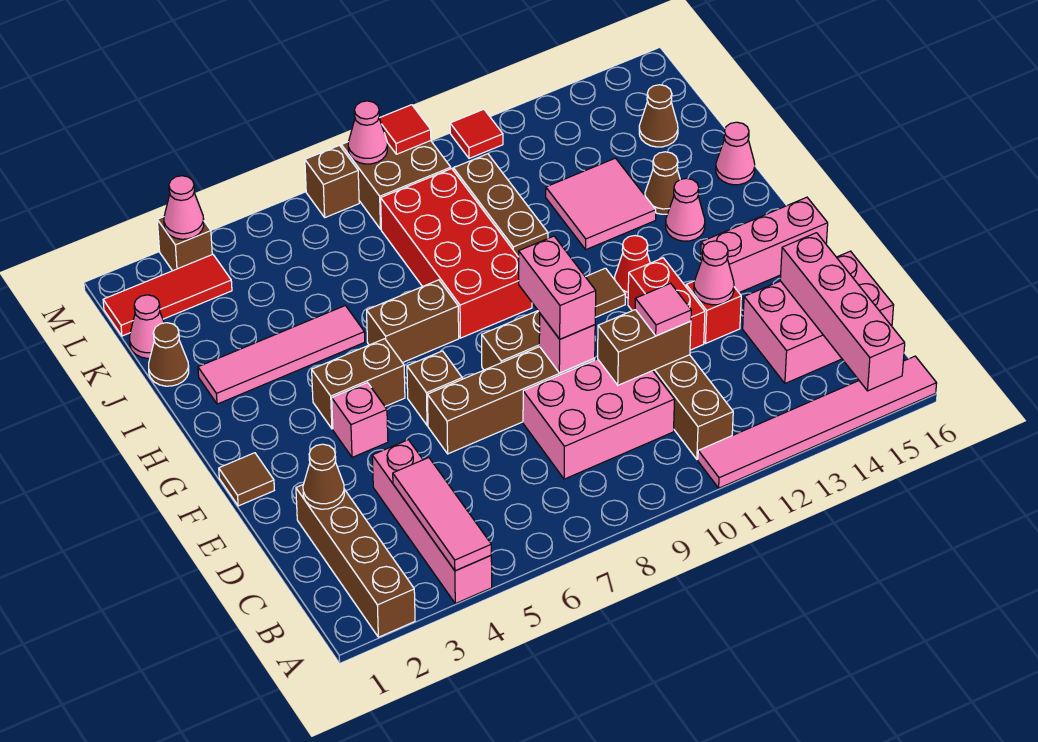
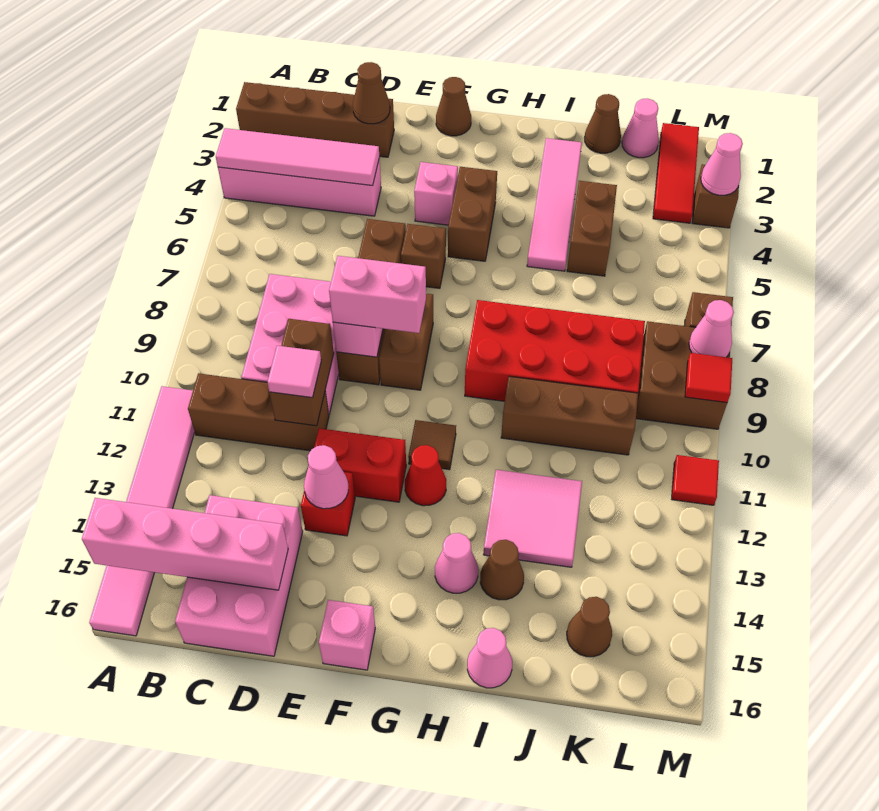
pink tile A4:C4 level 2 -> pink tile A4:D4 level 2
brown tile F1 level 1 -> brown cone F1 level 1
pink brick F14:F16 level 1 -> pink brick F16 level 1
brown brick H6:H7 level 1 -> brown brick J4:J5 level 1

